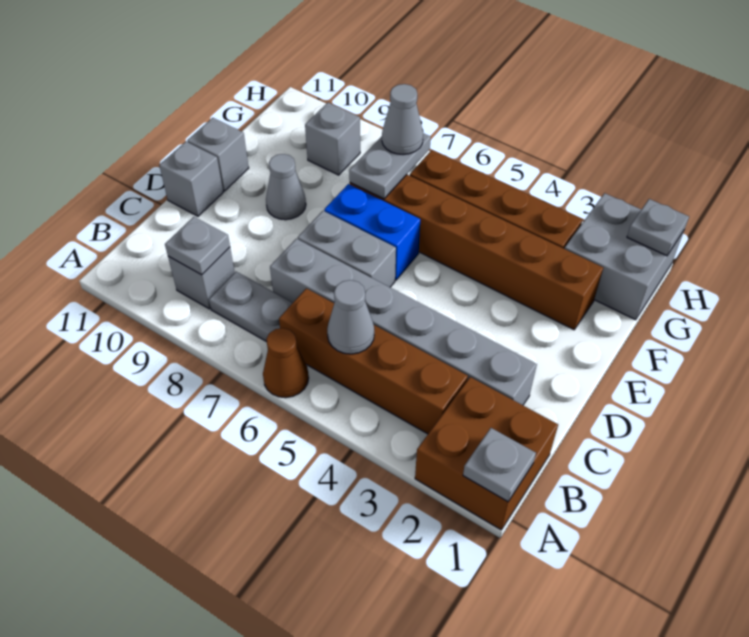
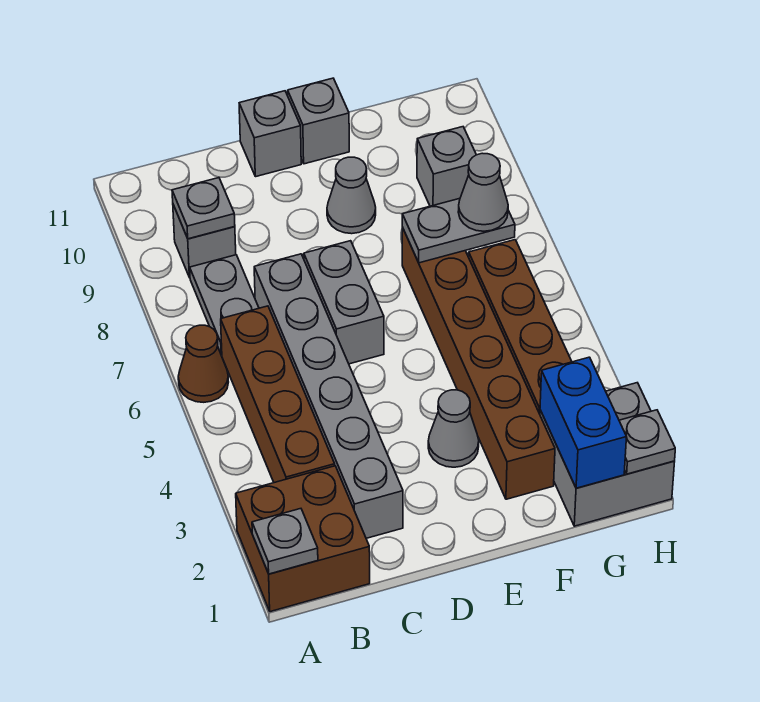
grey cone B5 level 2 -> grey cone E3 level 1
blue brick E6:E7 level 1 -> blue brick G1:G2 level 2

